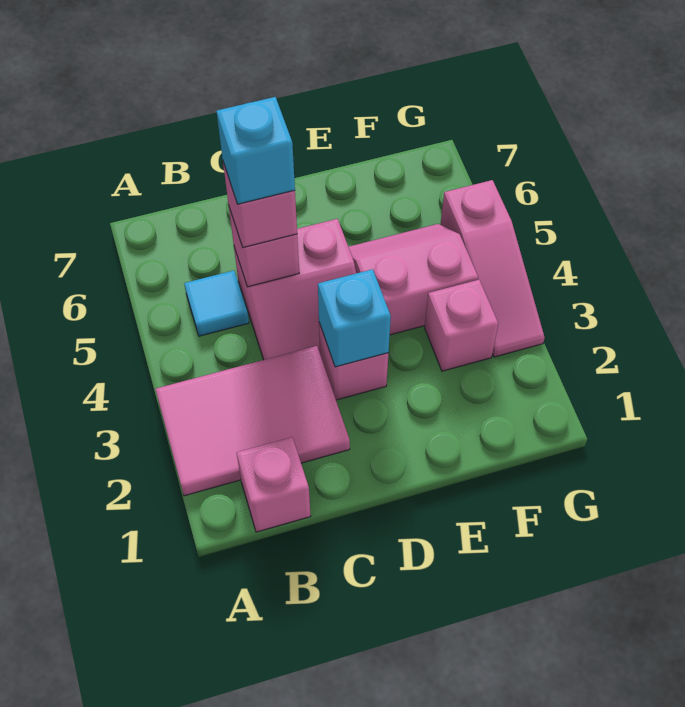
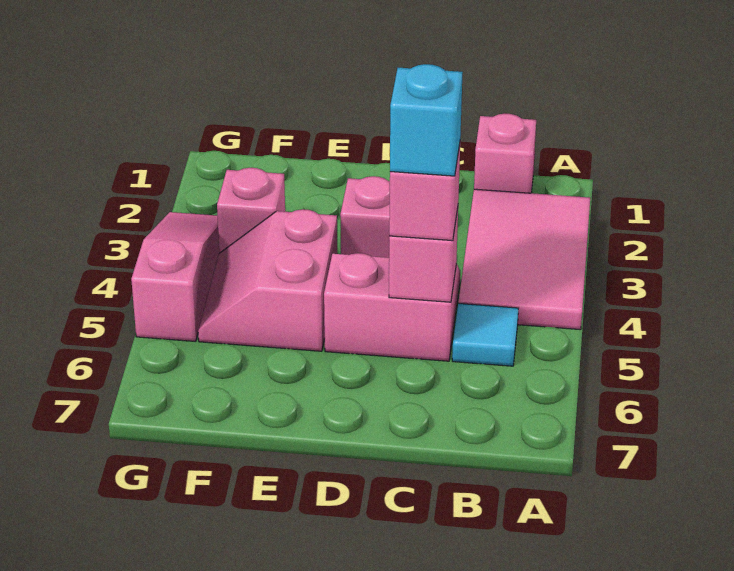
pink tile A2:C3 level 1 -> pink tile A2:B4 level 1
cyan brick D3 level 2 -> none
pink slope E4:F5 level 1 top 4 -> pink slope E4:F5 level 1 top E

